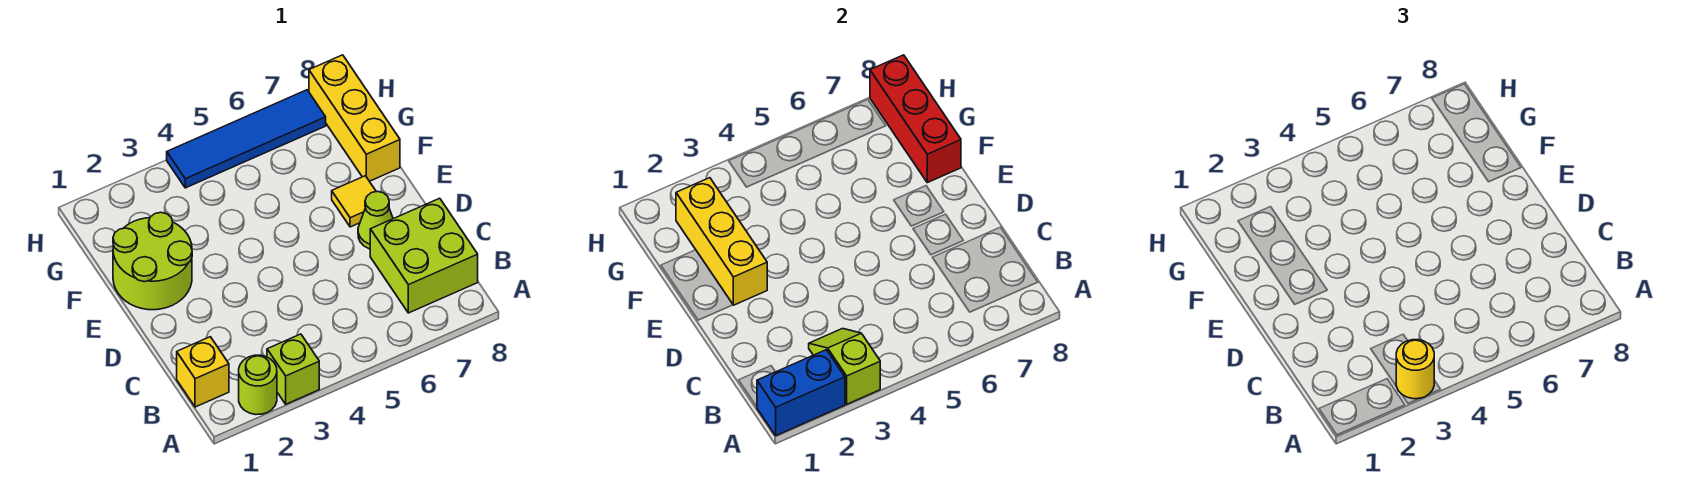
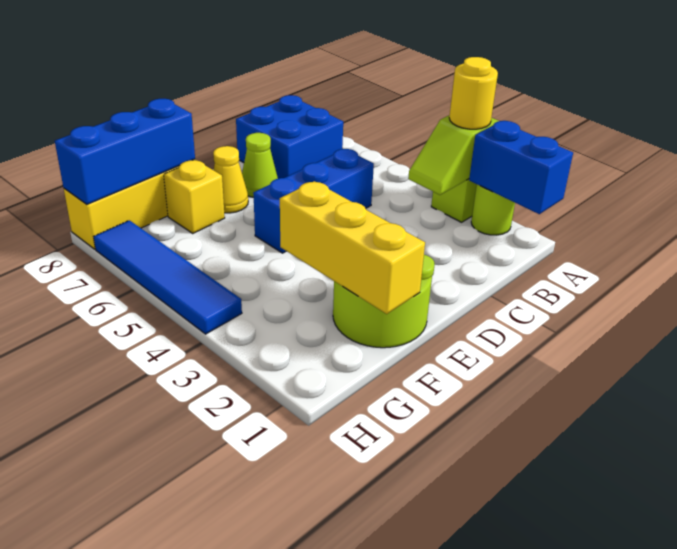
yellow brick B1 level 1 -> yellow brick F7 level 1
lime brick B7:C8 level 1 -> blue brick B7:C8 level 1
none -> blue brick C5:E5 level 1
yellow brick E2:G2 level 2 -> yellow brick F1:F3 level 2
yellow tile E7 level 1 -> yellow cone E7 level 1
red brick F8:H8 level 2 -> blue brick F8:H8 level 2

